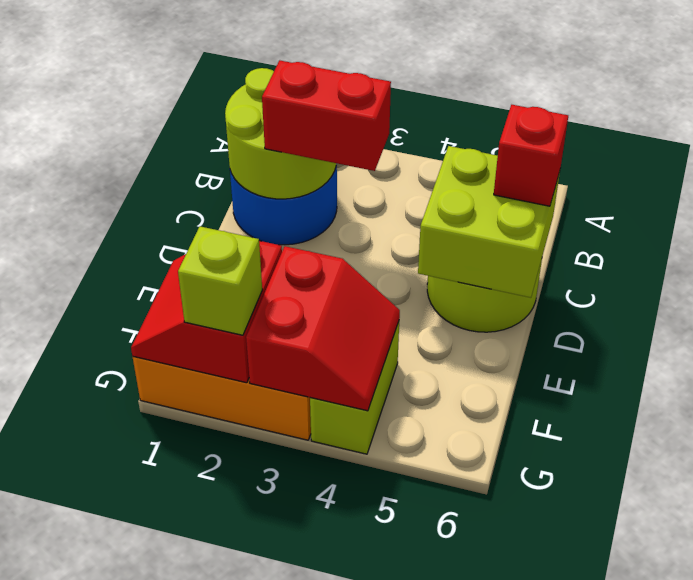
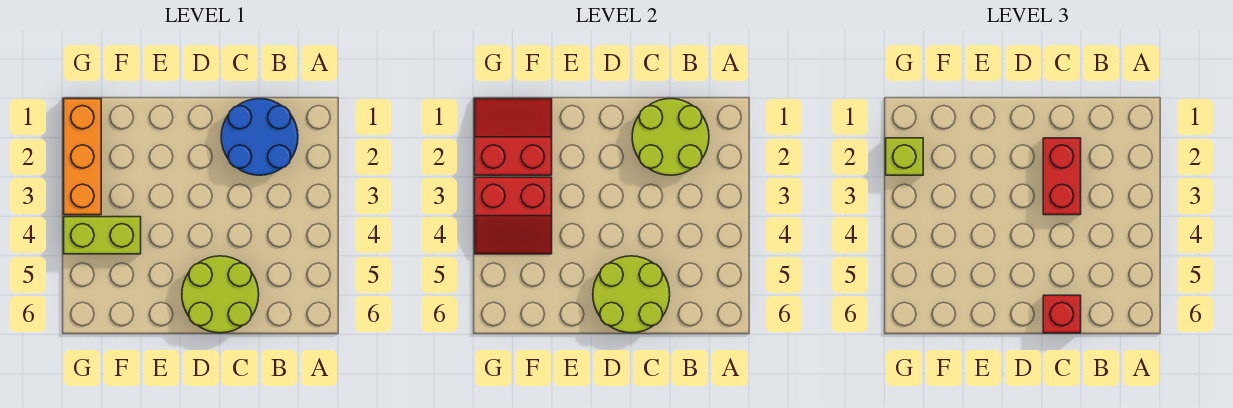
lime brick C5:D6 level 2 -> lime round brick C5:D6 level 2

